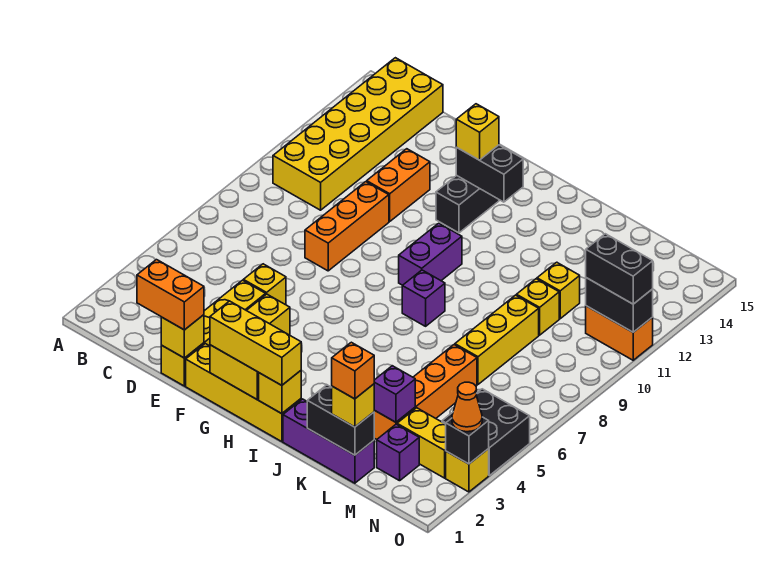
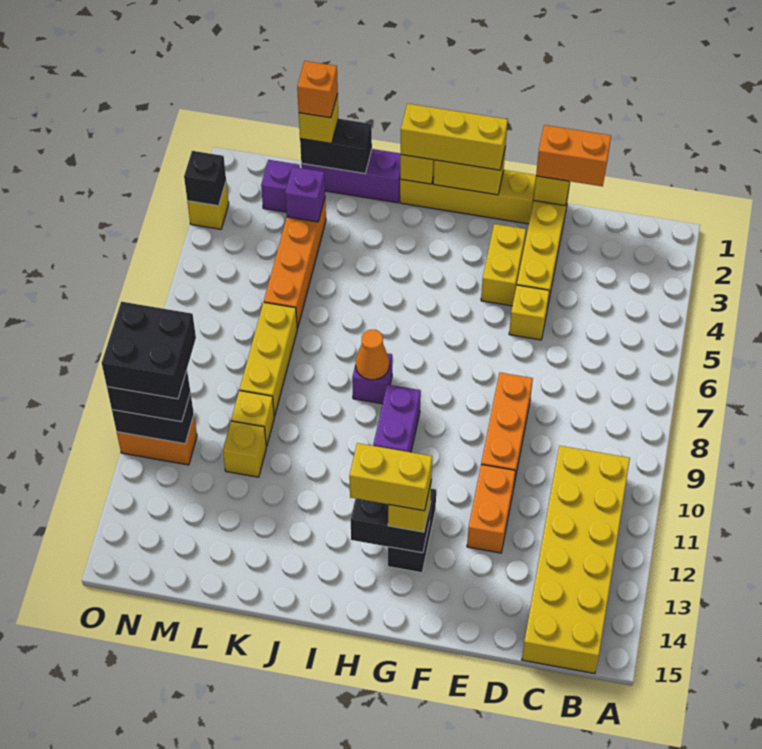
yellow brick M3:N3 level 1 -> yellow brick G13:H13 level 4
black brick N4:O5 level 1 -> black brick N10:O11 level 4
orange cone O3 level 3 -> orange cone I8 level 2

